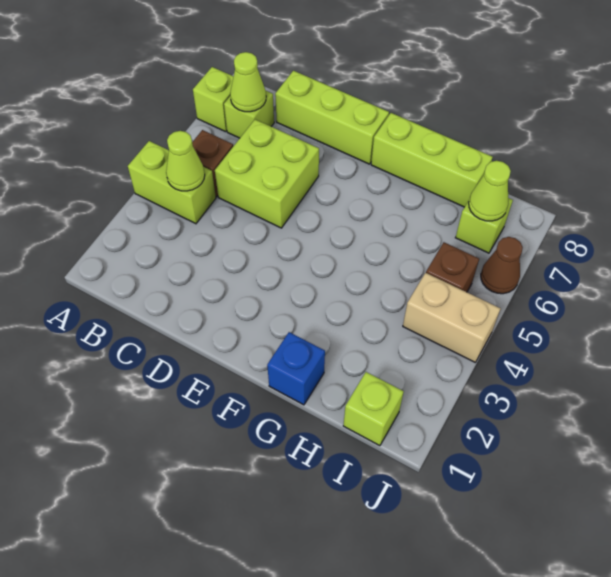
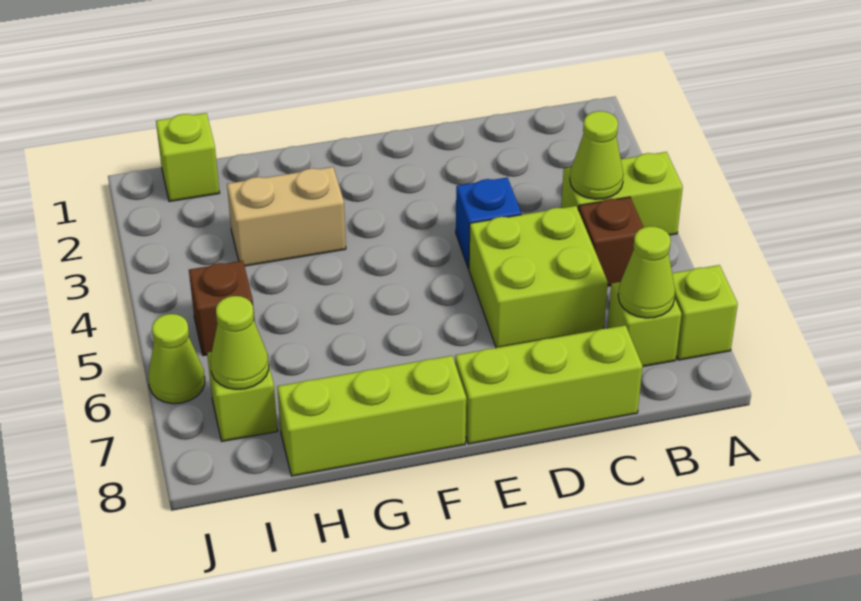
blue brick G1 level 1 -> blue brick D4 level 1
tan brick I4:J4 level 1 -> tan brick G3:H3 level 1
brown cone J6 level 1 -> lime cone J6 level 1

